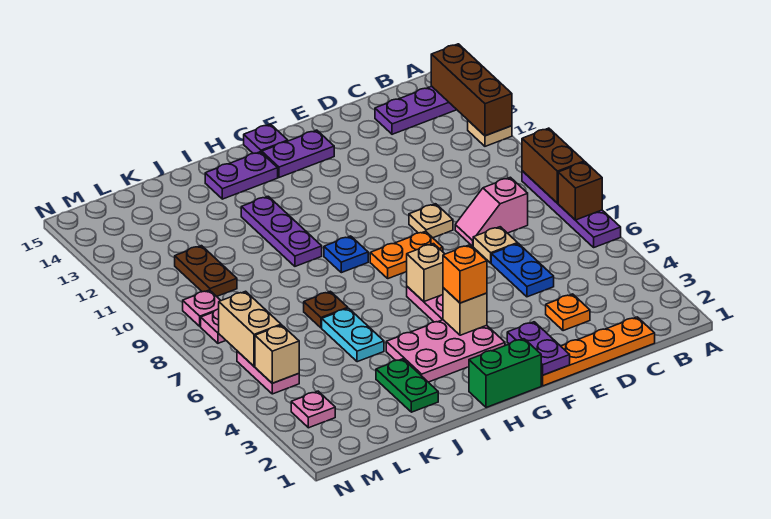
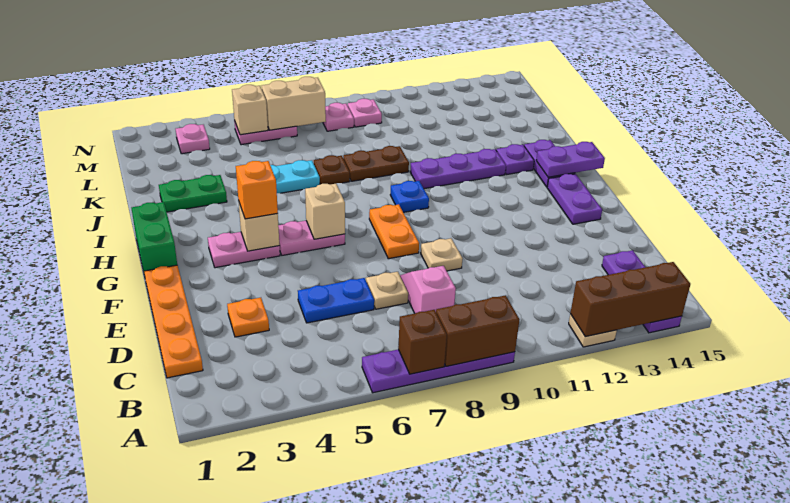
purple plate F1:F2 level 2 -> purple plate H14:H15 level 2
pink plate G3:I4 level 1 -> pink plate G3:G4 level 1
purple plate G15 level 1 -> purple plate I13 level 1
brown plate L10:L11 level 1 -> brown plate J8:J9 level 1

